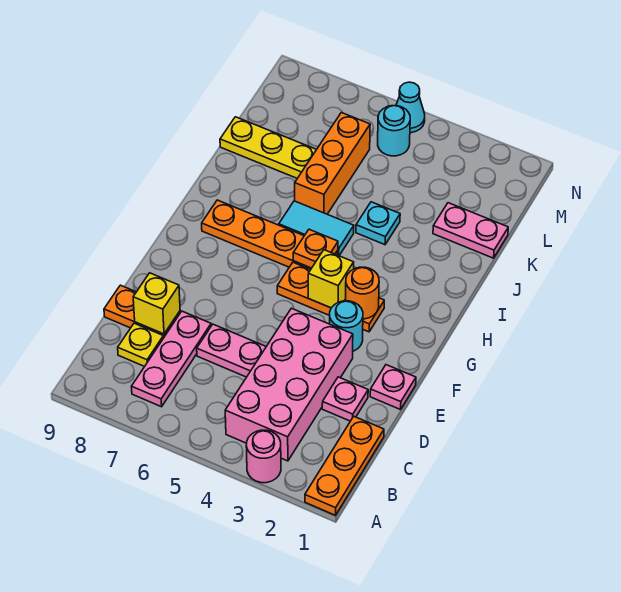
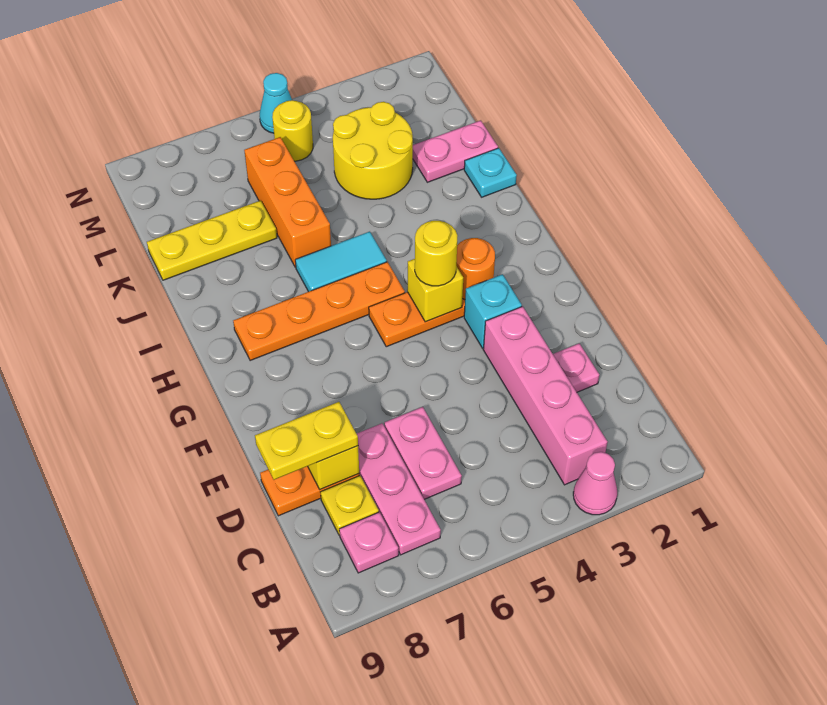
orange plate A1:C1 level 1 -> none
pink round brick A3 level 1 -> pink cone A3 level 1
pink brick B3:E4 level 1 -> pink brick B3:E3 level 1
pink plate D5:D6 level 1 -> pink plate C6:D6 level 1
none -> yellow plate D8:D9 level 3
pink plate E1 level 1 -> pink plate B8 level 1
cyan round brick F3 level 1 -> cyan brick F3 level 1
none -> yellow round brick G4 level 3
orange plate H5 level 2 -> none
cyan plate J4 level 1 -> cyan plate J1 level 1
none -> yellow round brick K3:L4 level 1
cyan round brick M5 level 1 -> yellow round brick M5 level 1

